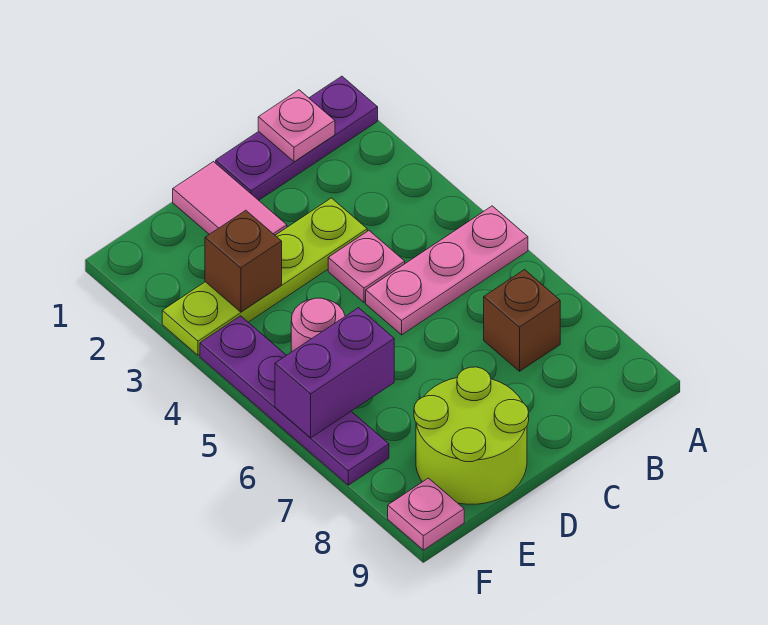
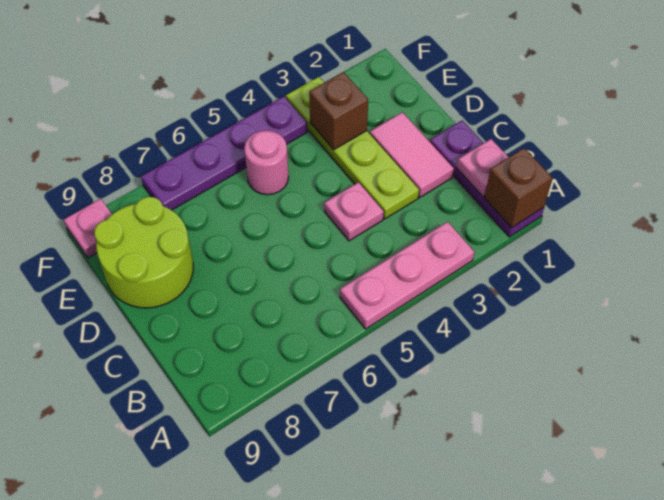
pink plate A5:C5 level 1 -> pink plate A3:A5 level 1
brown brick B7 level 1 -> brown brick A1 level 2
pink tile D1:D2 level 1 -> pink tile C2:D2 level 1
purple brick E6:F6 level 2 -> none

